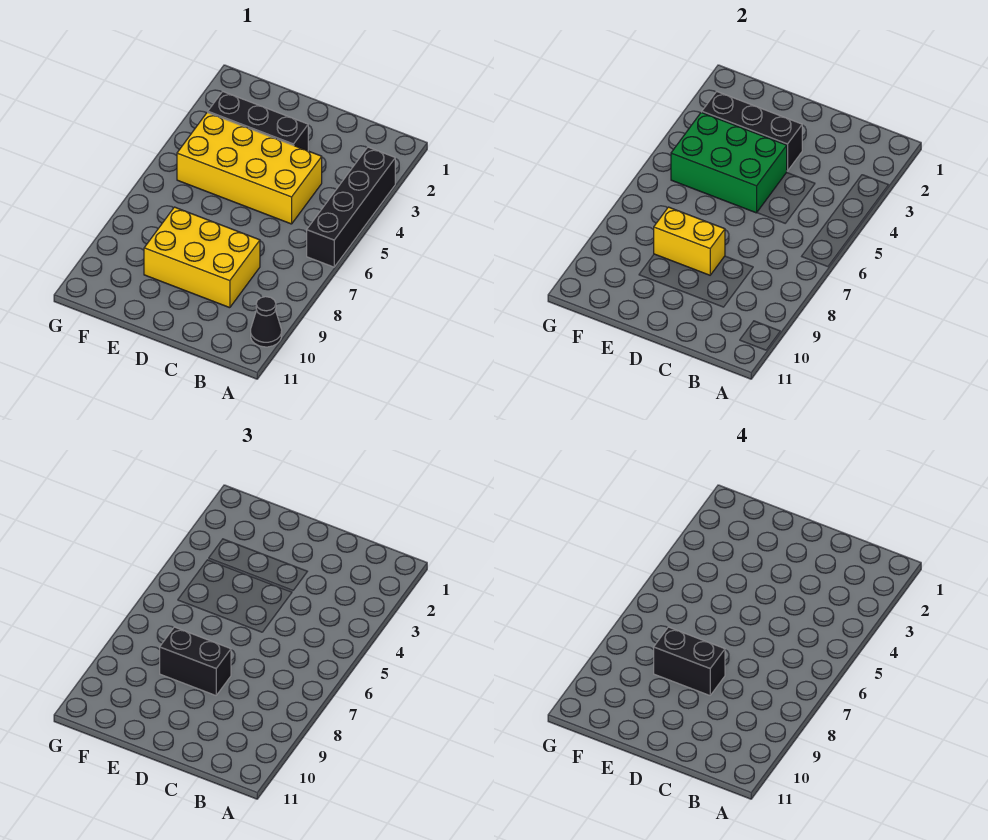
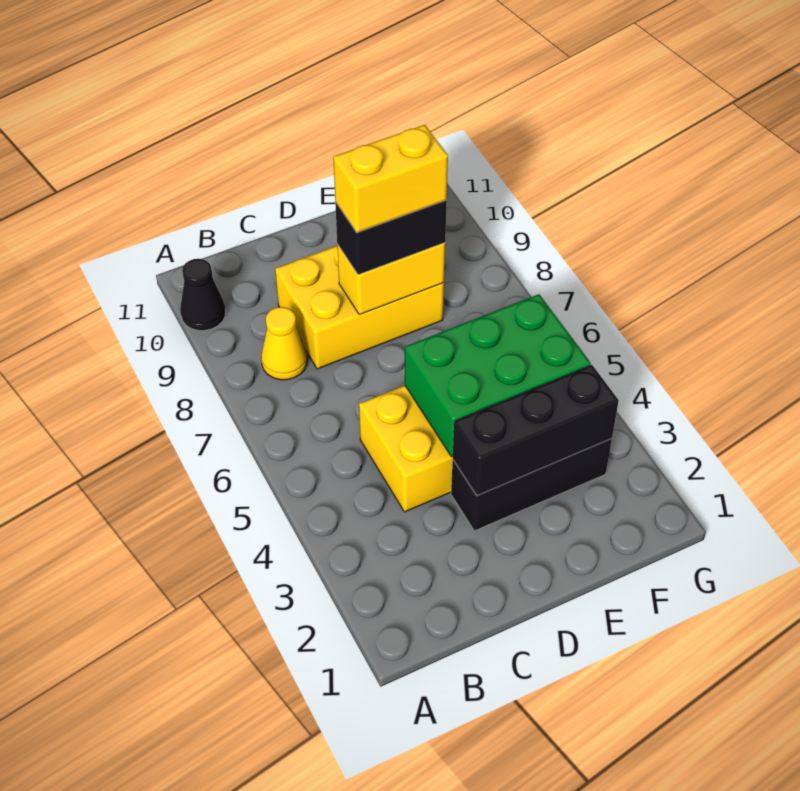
black brick A3:A6 level 1 -> none
none -> yellow cone B8 level 1
black brick D8:E8 level 4 -> yellow brick D8:E8 level 4

